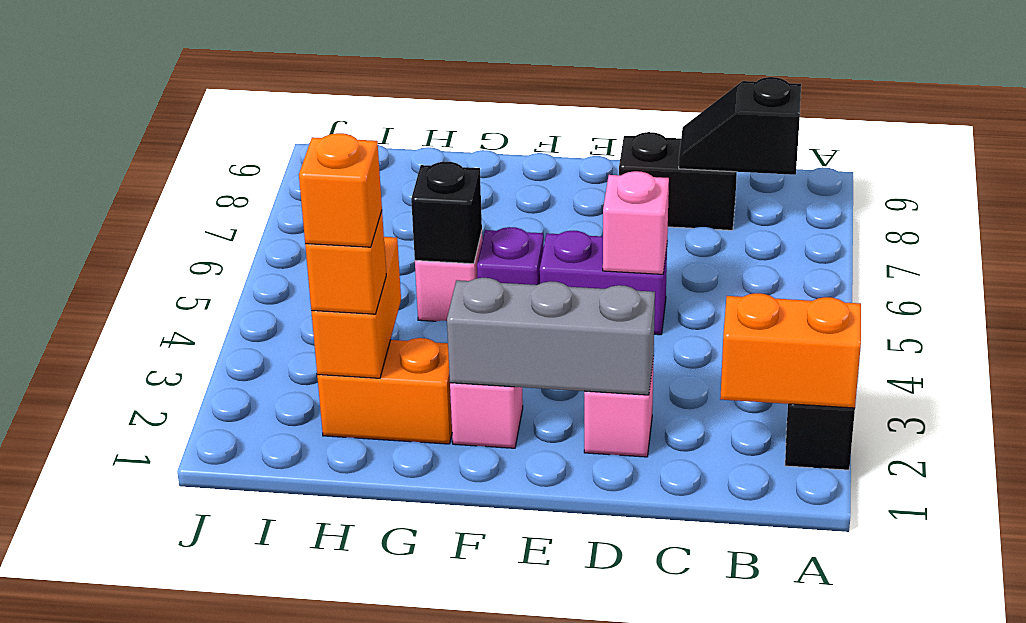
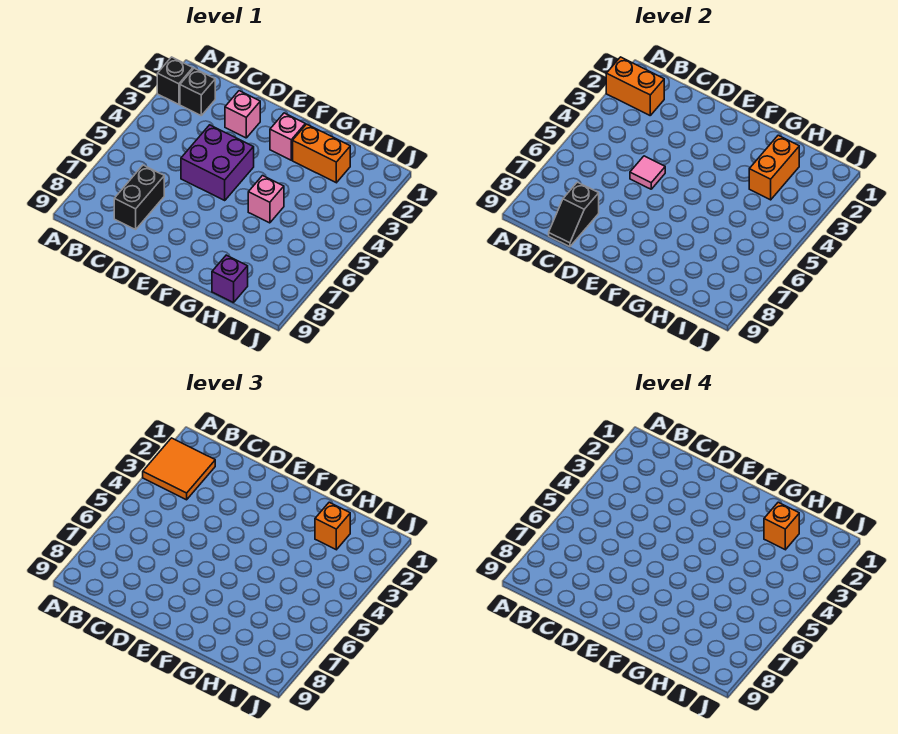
none -> orange tile A2:B3 level 3
black slope B8:C8 level 2 top B -> black slope C8:C9 level 2 top 8
black brick C8:D8 level 1 -> black brick C7:C8 level 1
grey brick D2:F2 level 2 -> none
purple brick D5:E5 level 1 -> purple brick D4:E5 level 1
pink brick D5 level 2 -> pink tile D5 level 2
purple brick F5 level 1 -> purple brick H9 level 1
black brick G5 level 2 -> black brick B2 level 1

